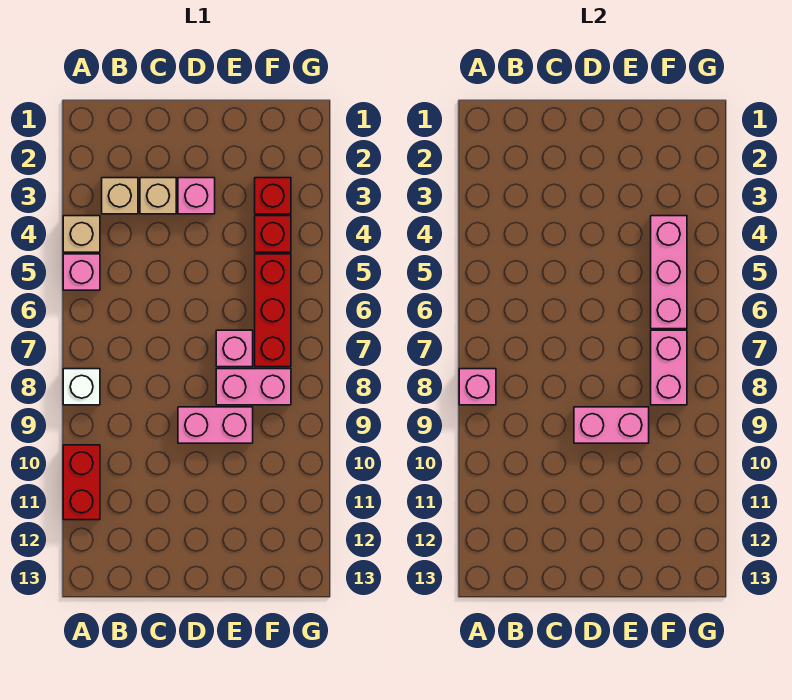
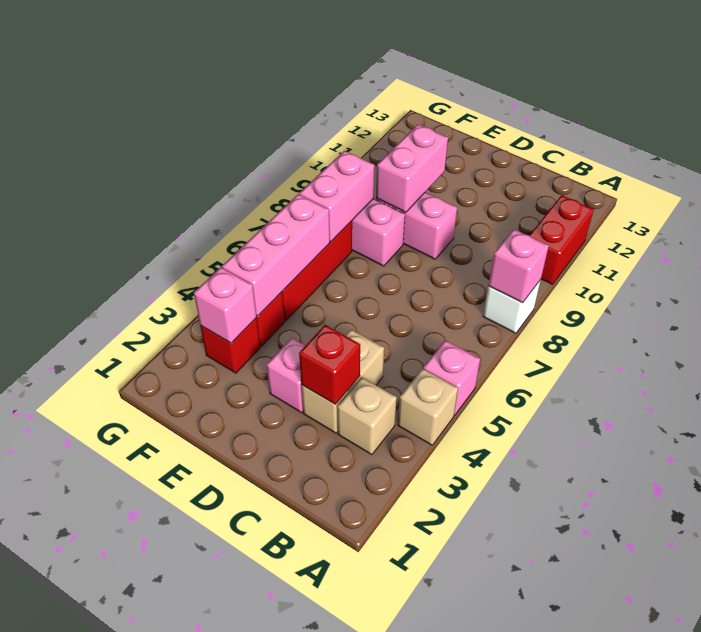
tan brick C3 level 1 -> tan brick C3:C4 level 1
none -> red brick C3 level 2
pink brick D9:E9 level 2 -> pink brick E9:E10 level 2
pink brick E7 level 1 -> pink brick F3 level 2

